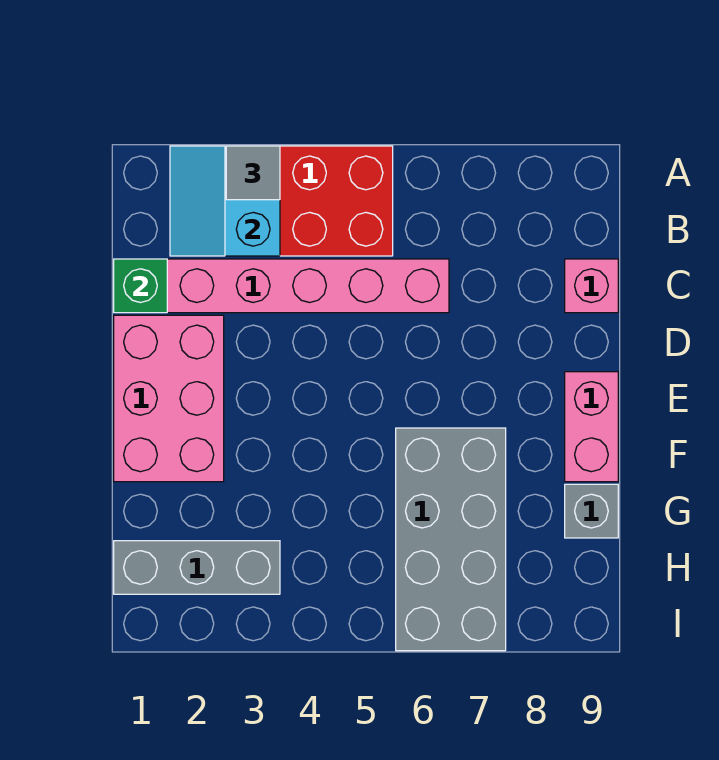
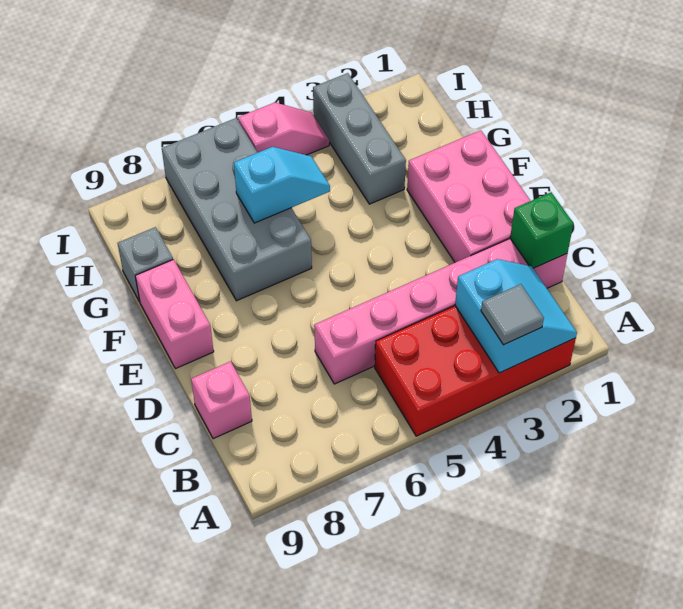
none -> cyan slope G5:G6 level 2 top 6
grey brick H1:H3 level 1 -> grey brick G3:I3 level 1
none -> pink slope I4:I5 level 1 top 5

